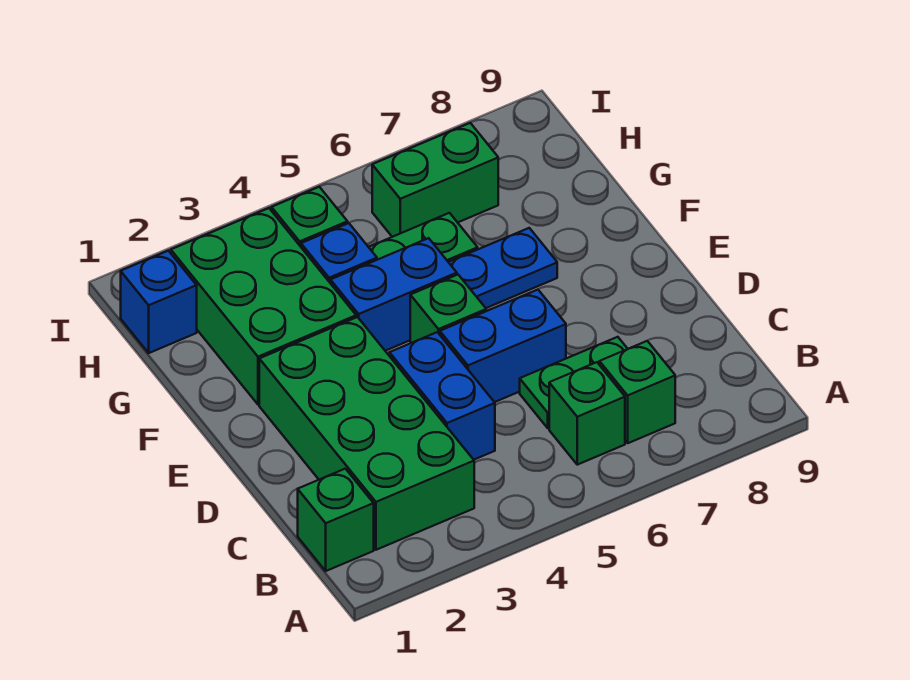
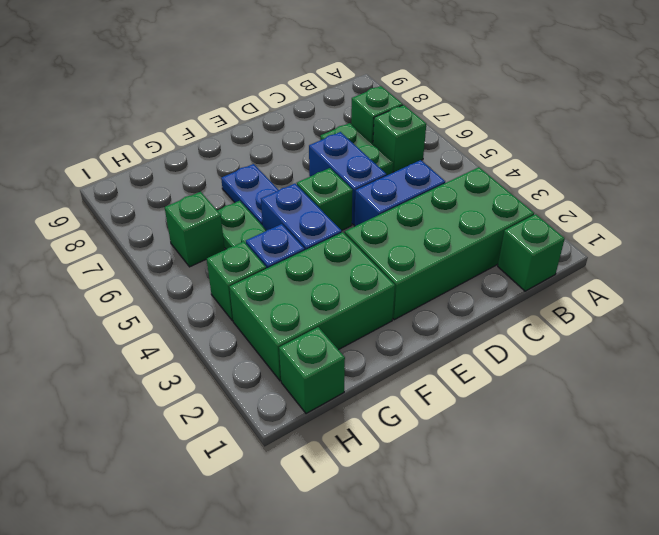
blue brick H1 level 1 -> green brick H1 level 1
green brick H6:H7 level 1 -> green brick H6 level 1

